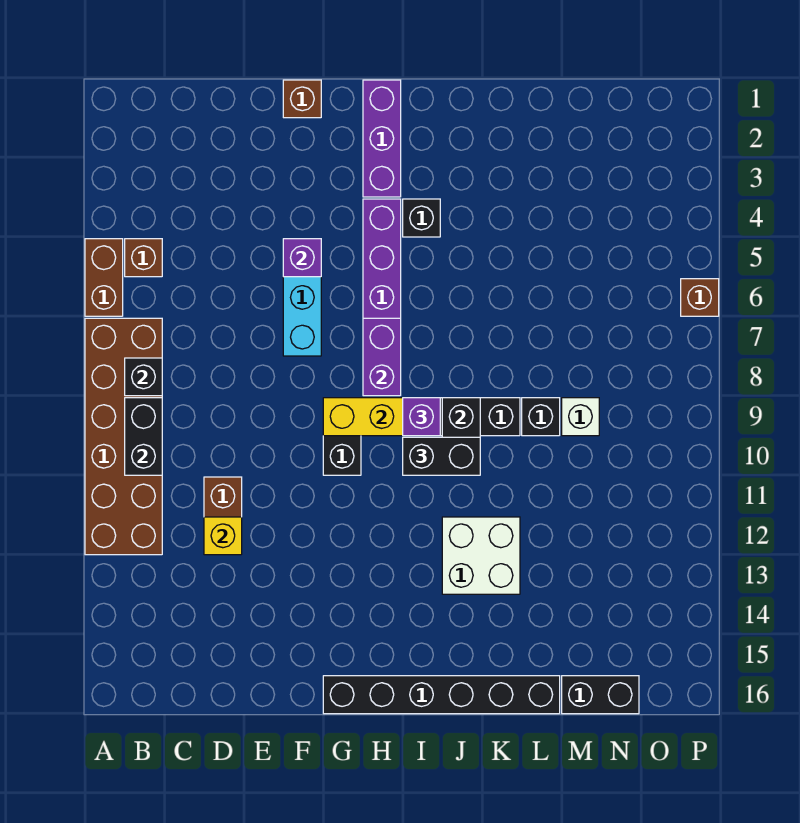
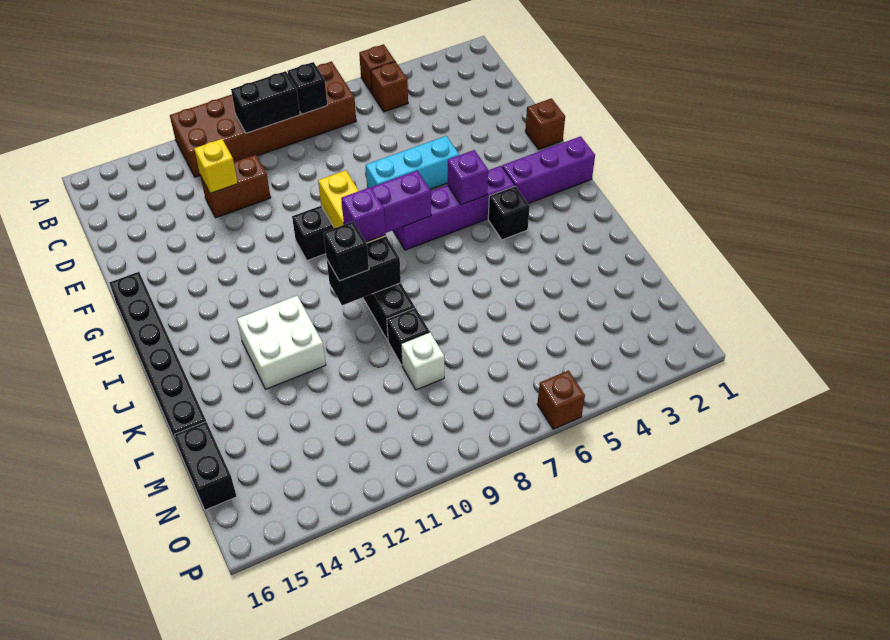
brown brick A5:A6 level 1 -> brown brick A5 level 1
purple brick F5 level 2 -> purple brick H5 level 2
black brick I10:J10 level 3 -> black brick J10 level 3

